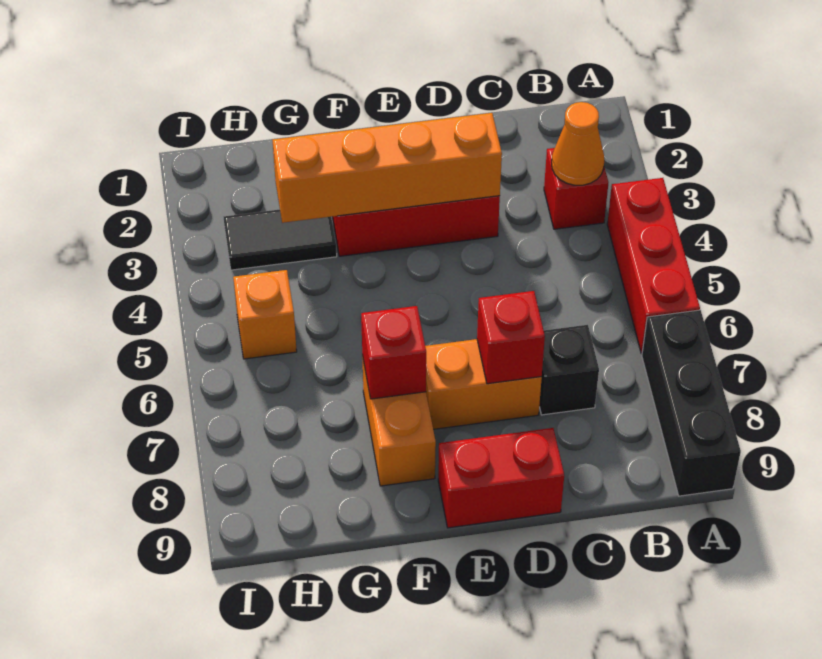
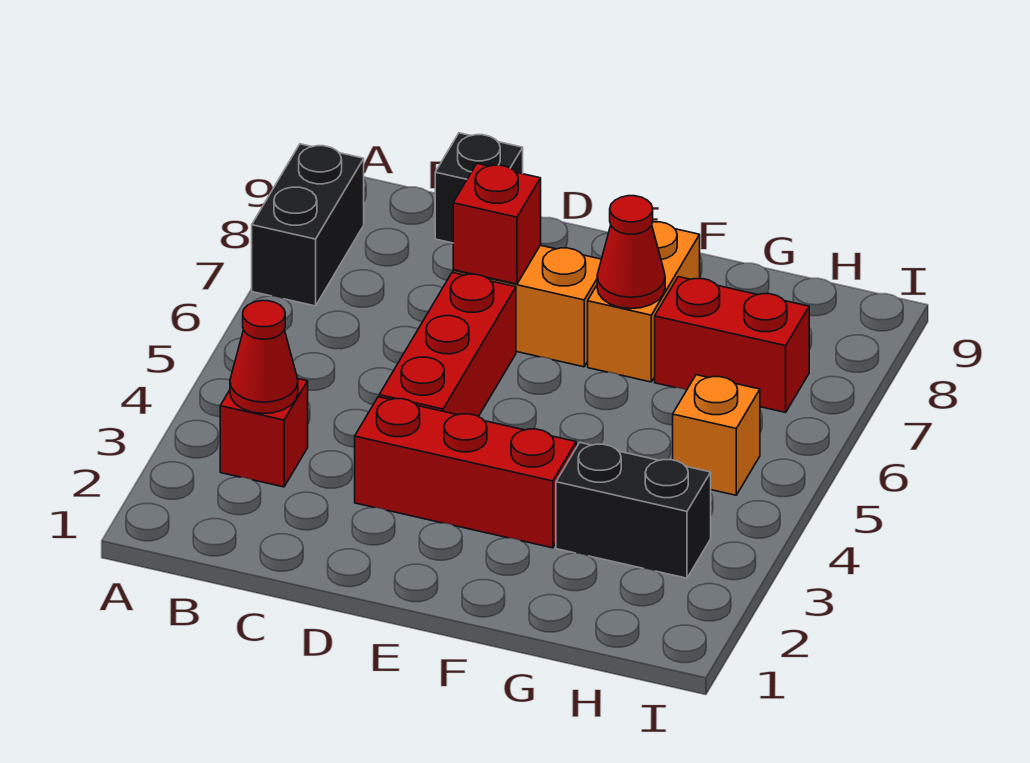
red brick A4:A6 level 1 -> red brick D4:D6 level 1
black brick A7:A9 level 1 -> black brick A7:A8 level 1
orange cone B3 level 2 -> red cone B3 level 2
black brick C7 level 1 -> black brick C9 level 1
orange brick D3:G3 level 2 -> none
red brick D9:E9 level 1 -> red brick G7:H7 level 1
red brick F7 level 2 -> red cone F7 level 2
black tile G3:H3 level 1 -> black brick G3:H3 level 1

